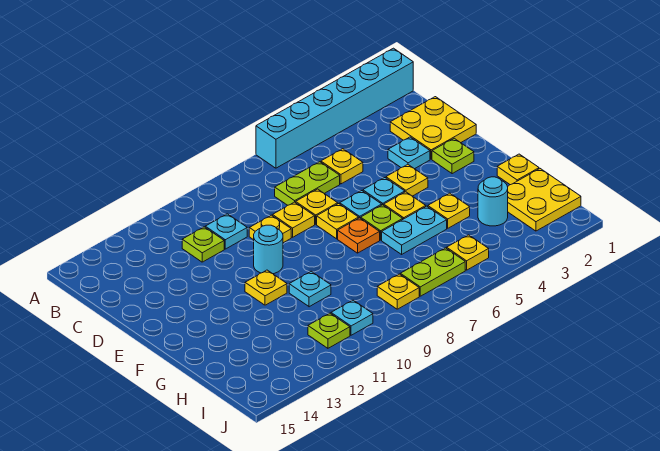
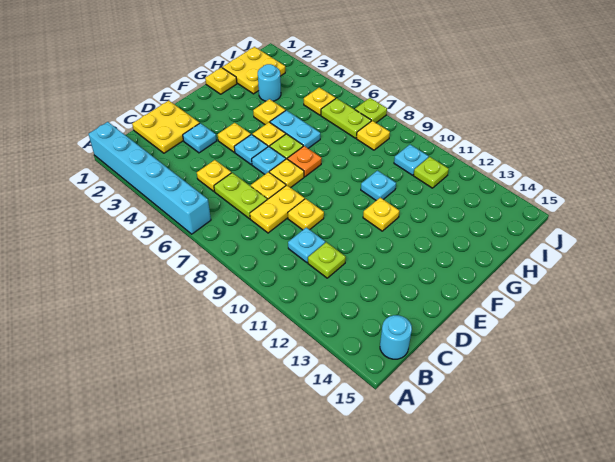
yellow plate D8 level 1 -> yellow plate C8:D8 level 1
lime plate E2 level 1 -> lime plate J7 level 1
cyan round brick E10 level 1 -> cyan round brick B15 level 1

